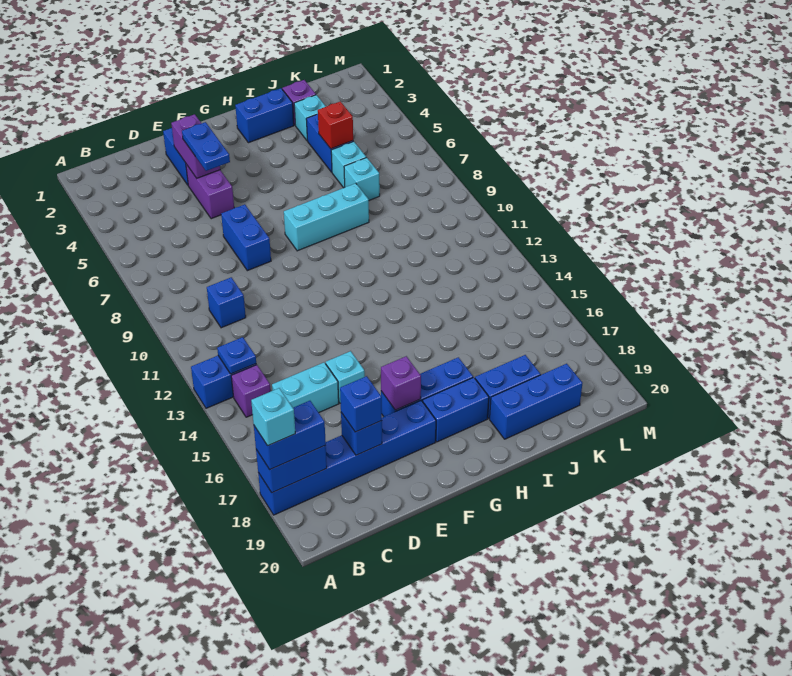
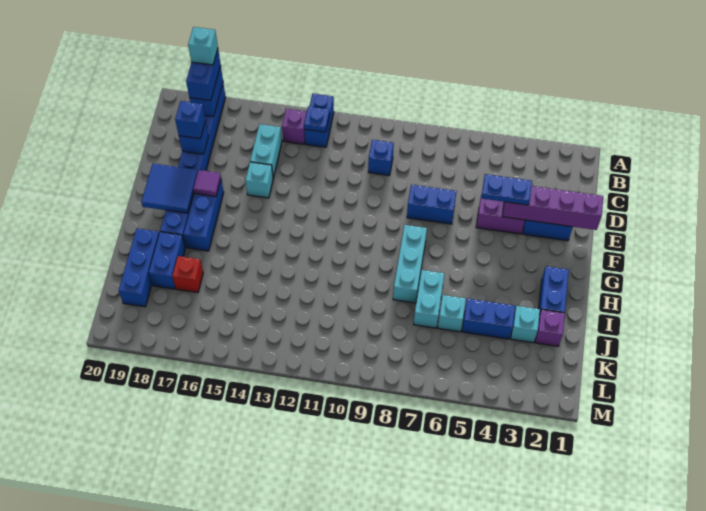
purple brick E3:E4 level 2 -> purple brick E1:E4 level 2
purple brick F17 level 2 -> purple tile F17 level 2
none -> blue tile F18:G19 level 2
red brick J5 level 2 -> red brick J17 level 1
cyan brick J7 level 1 -> cyan brick I7:J7 level 1

